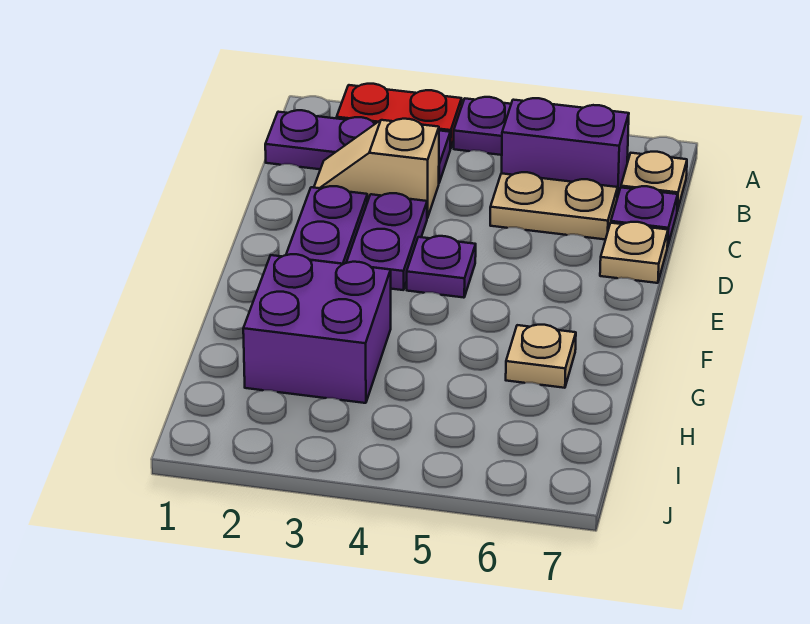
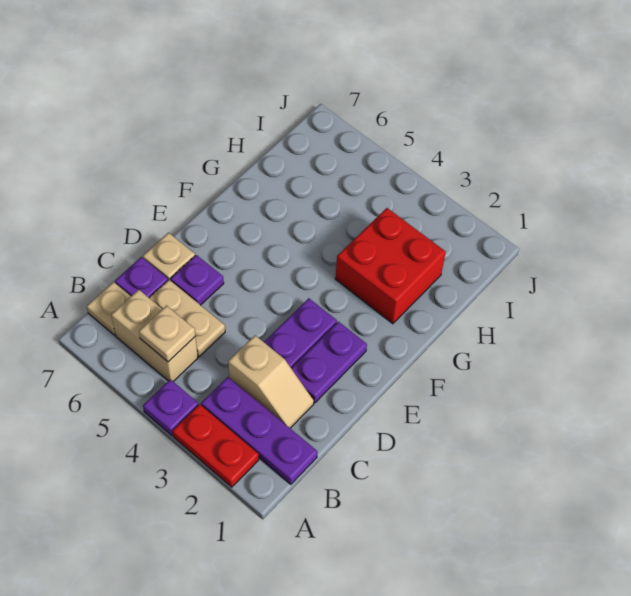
purple brick B5:B6 level 1 -> tan brick B5:B6 level 1
purple plate E4 level 1 -> purple plate D6 level 1
purple brick G2:H3 level 1 -> red brick G2:H3 level 1
tan plate G6 level 1 -> tan plate B5 level 2

